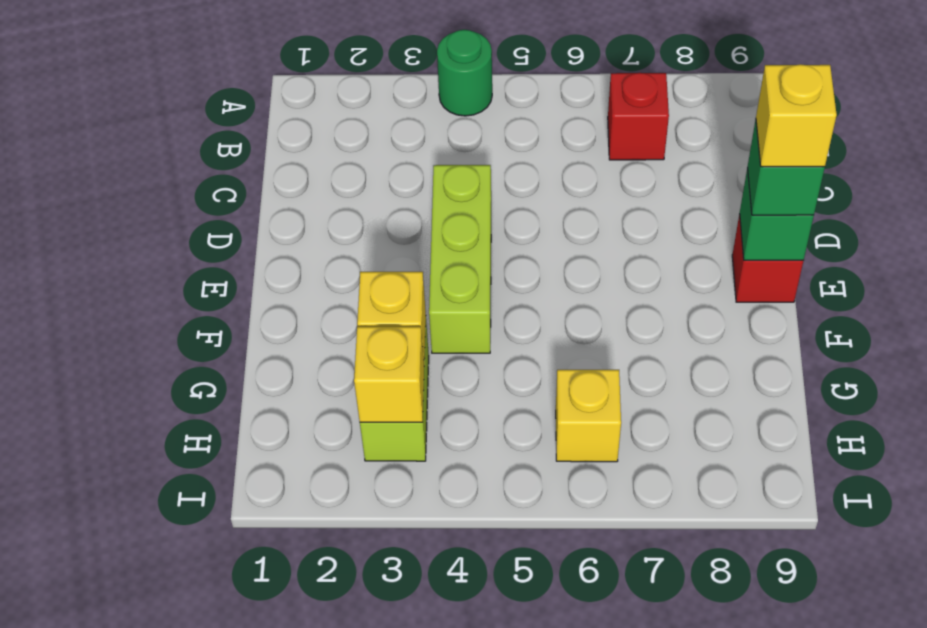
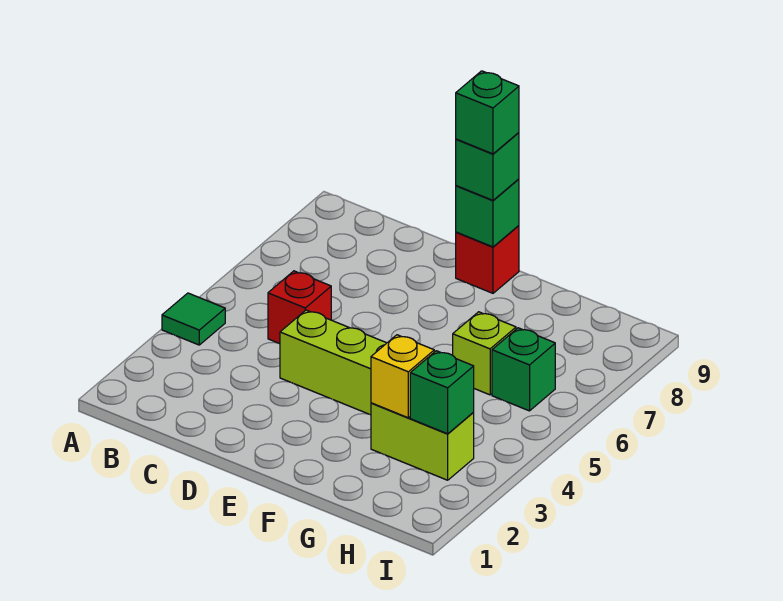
green round brick A4 level 1 -> green tile A4 level 1
red brick B7 level 1 -> red brick C5 level 1
yellow brick E9 level 4 -> green brick E9 level 4
none -> lime brick G6 level 1
yellow brick H3 level 2 -> green brick H3 level 2
yellow brick H6 level 1 -> green brick H6 level 1

